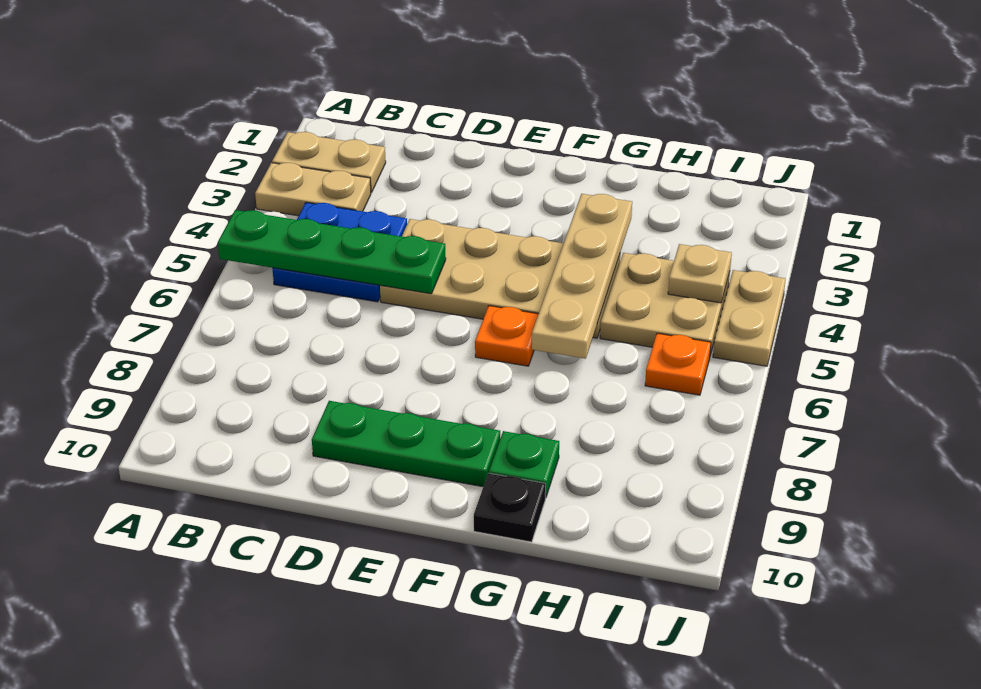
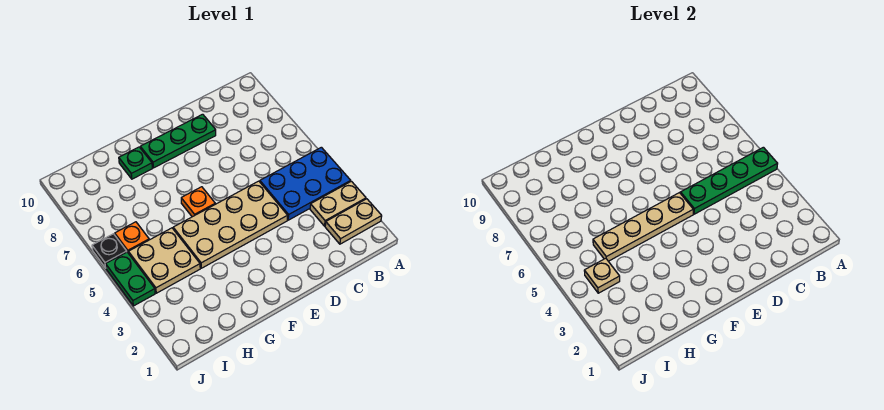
blue plate B4:C5 level 1 -> blue plate A4:C5 level 1
tan plate G3:G6 level 2 -> tan plate E5:H5 level 2
black plate G10 level 1 -> black plate J6 level 1
tan plate J4:J5 level 1 -> green plate J4:J5 level 1

